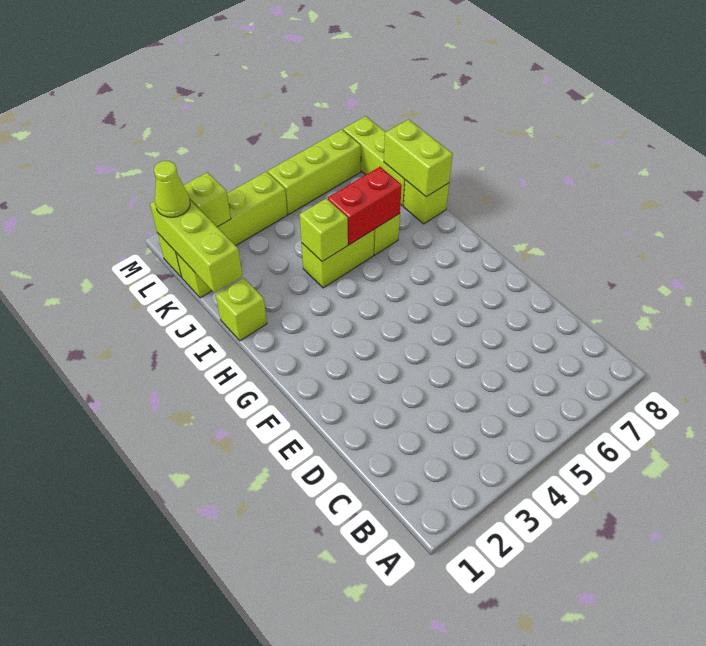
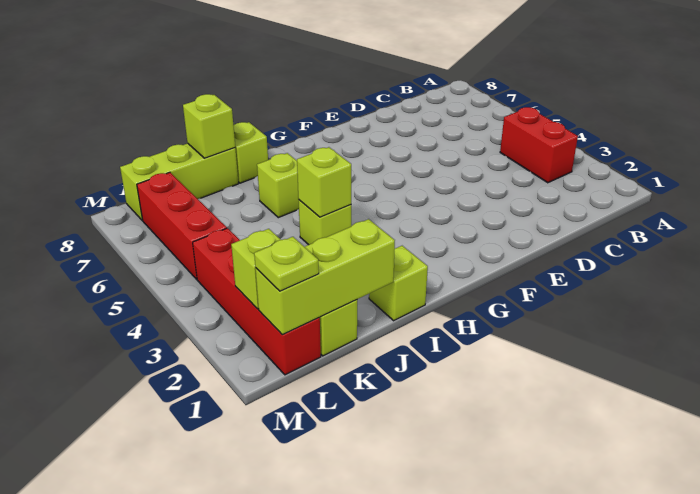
lime brick I4:I5 level 1 -> lime brick I4 level 1
red brick I5:I6 level 2 -> red brick B3:B4 level 1
lime brick I8:J8 level 2 -> lime brick J8 level 2
lime brick L1:L4 level 1 -> red brick L1:L4 level 1
lime cone L1 level 3 -> lime plate L1 level 3
lime brick L5:L7 level 1 -> red brick L5:L7 level 1

